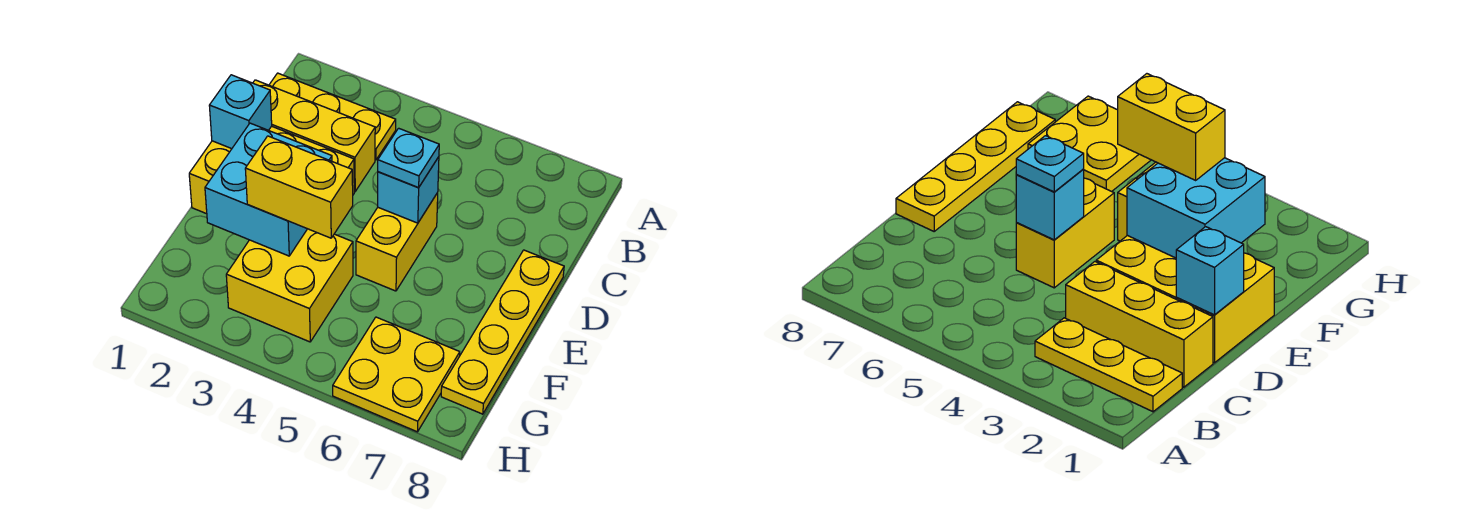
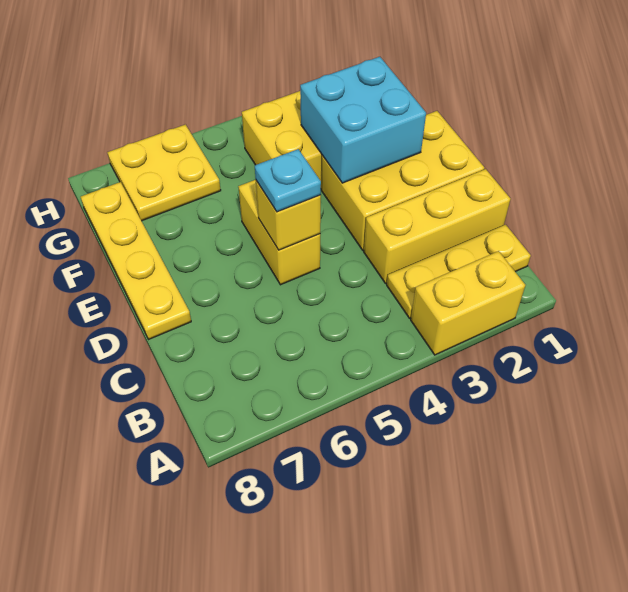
cyan brick D1 level 2 -> none
cyan brick D5 level 2 -> yellow brick D5 level 2
yellow brick F3:F4 level 3 -> yellow brick A2:A3 level 1

